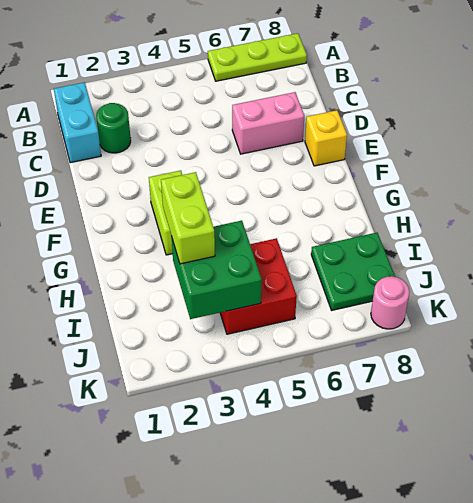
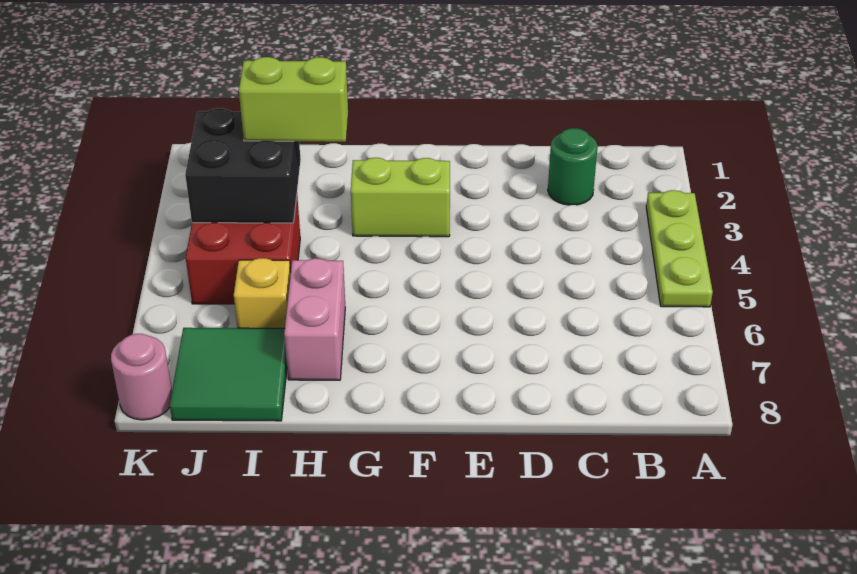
lime plate A6:A8 level 1 -> lime plate A3:A5 level 1
cyan brick B1:C1 level 1 -> none
pink brick D6:D7 level 1 -> pink brick H6:H7 level 1
yellow brick E8 level 1 -> yellow brick I6 level 1
green brick I3:J4 level 2 -> black brick I3:J4 level 2
green plate I7:J8 level 1 -> green tile I7:J8 level 1

